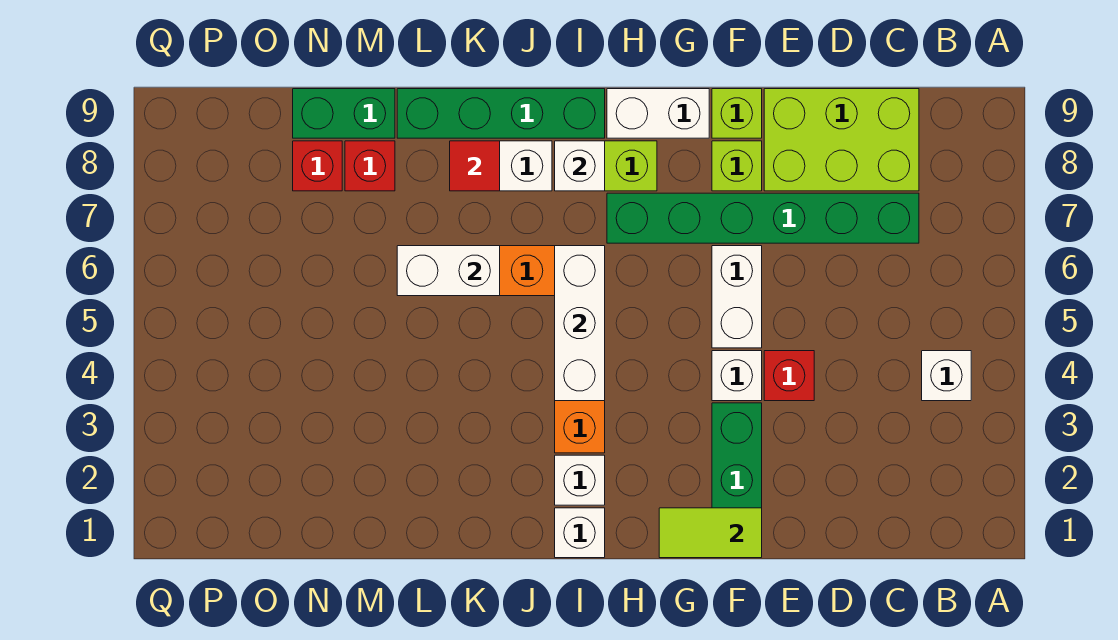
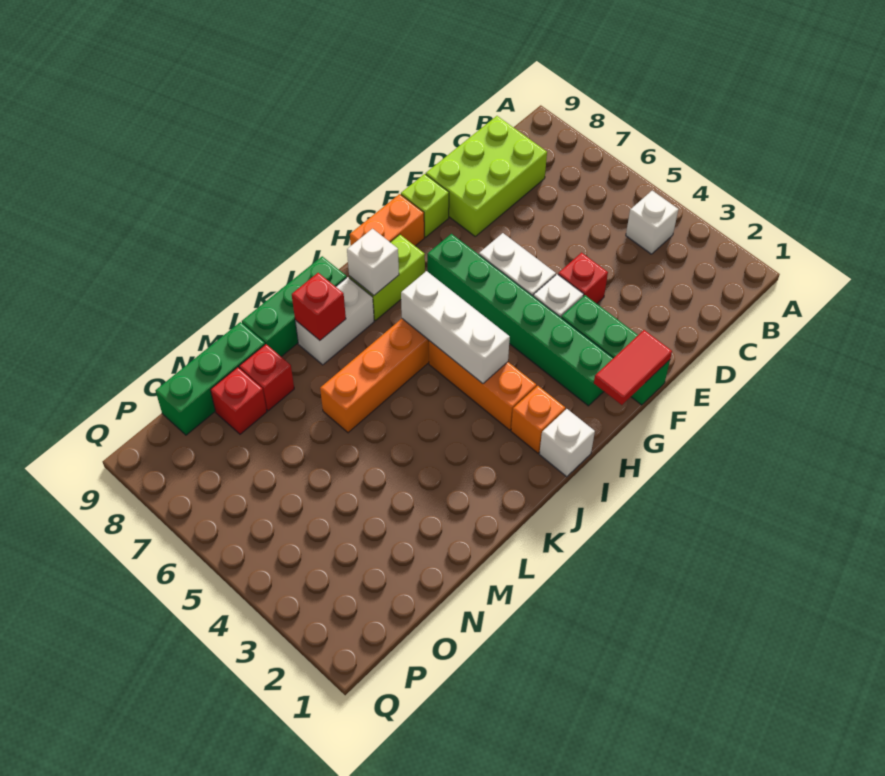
green brick C7:H7 level 1 -> green brick G2:G7 level 1
lime tile F1:G1 level 2 -> red tile F1:G1 level 2
lime brick F8 level 1 -> none
white brick G9:H9 level 1 -> orange brick G9:H9 level 1
white brick I2 level 1 -> orange brick I2 level 1
green brick I9:L9 level 1 -> green brick J9:L9 level 1
white brick K6:L6 level 2 -> none
red tile K8 level 2 -> red brick K8 level 2
green brick M9:N9 level 1 -> green brick M9:O9 level 1

